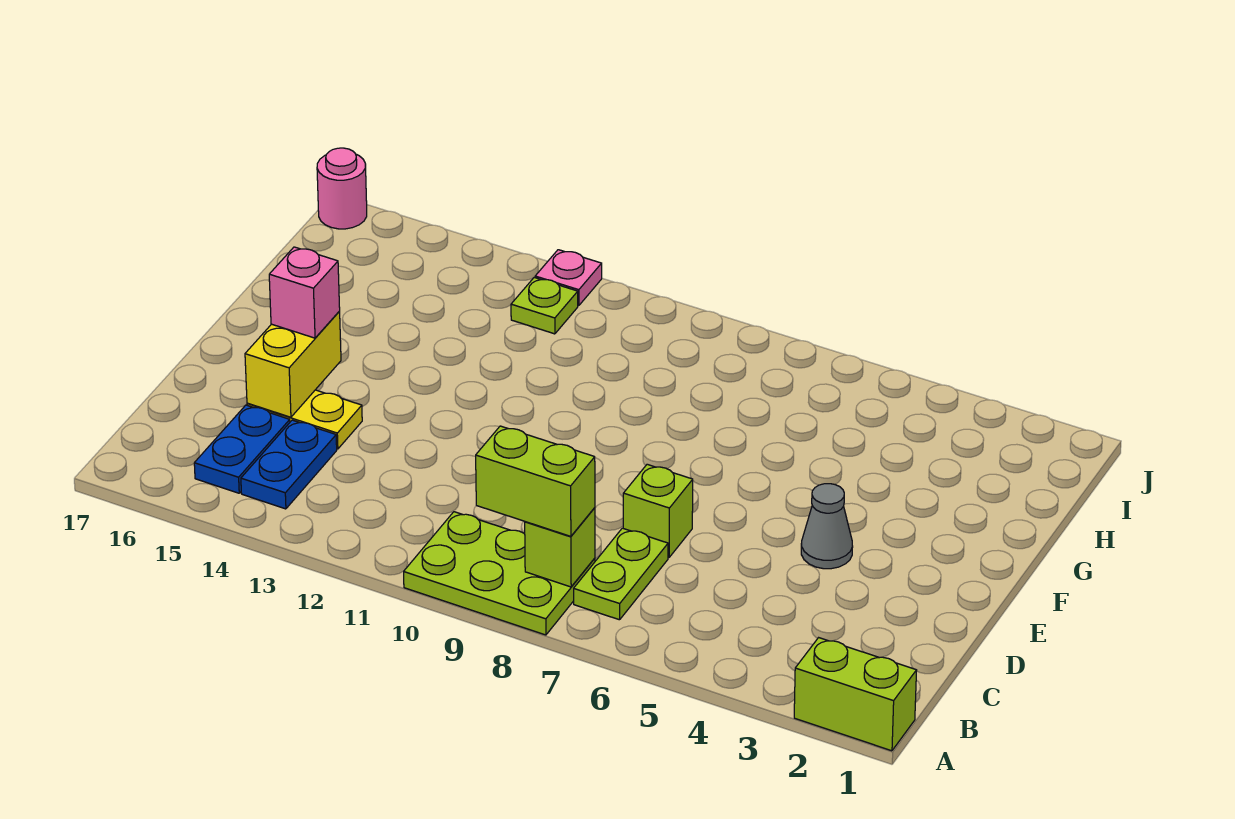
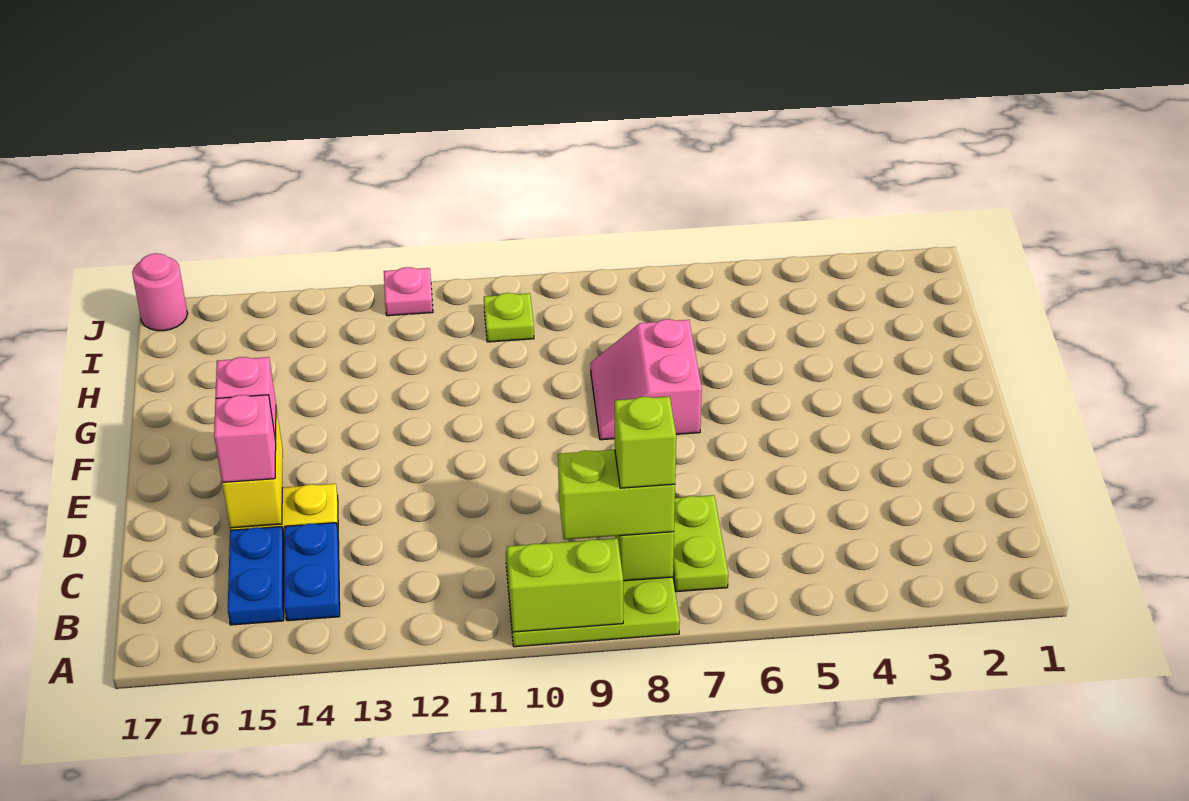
lime brick A1:A2 level 1 -> lime brick A9:A10 level 2
lime brick D7 level 1 -> lime brick B8 level 4
none -> pink brick D15 level 3
grey cone E4 level 1 -> none
none -> pink slope F7:G8 level 1 top 7
lime plate I12 level 1 -> lime plate I10 level 1

